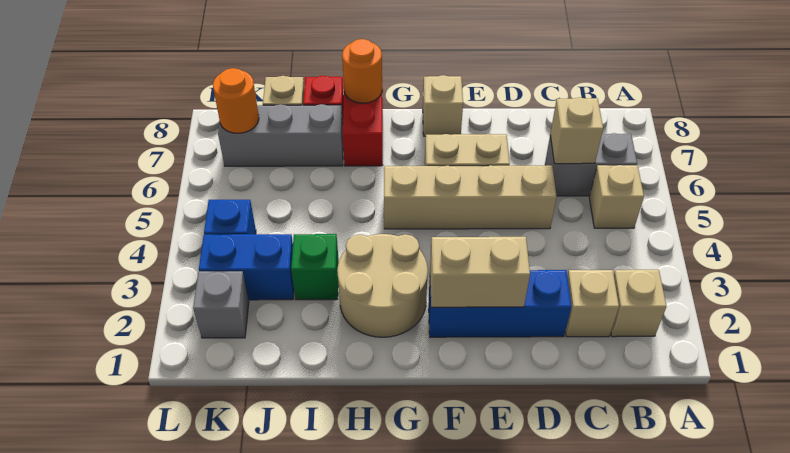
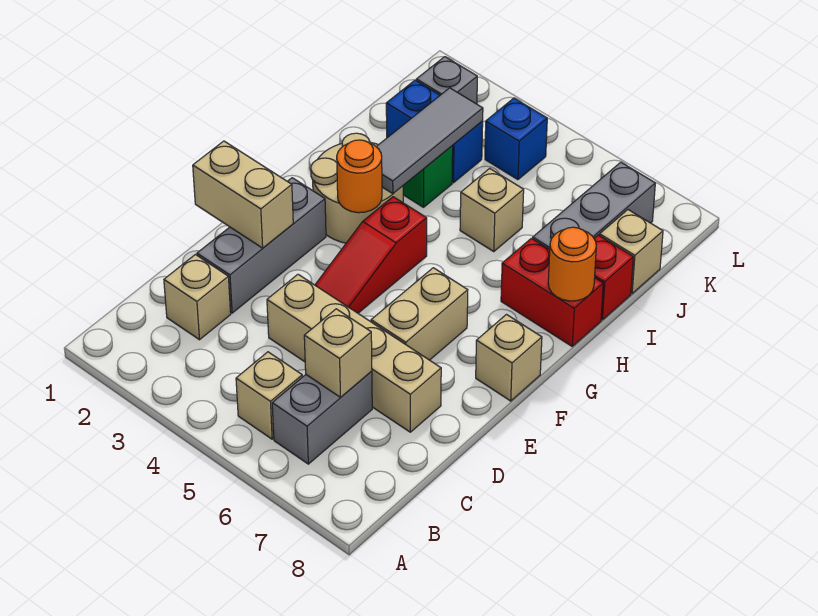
tan brick B2 level 1 -> tan brick I5 level 1
blue brick D2:F2 level 1 -> grey brick D2:F2 level 1
tan brick D5:G5 level 1 -> tan brick D4:D7 level 1
tan brick E2:F2 level 2 -> tan brick E1:E2 level 2
none -> red slope E4:G4 level 1 top G
none -> grey tile H3:J3 level 2
blue brick J3:K3 level 1 -> blue brick J2:J3 level 1
orange round brick K7 level 2 -> orange round brick G3 level 2

